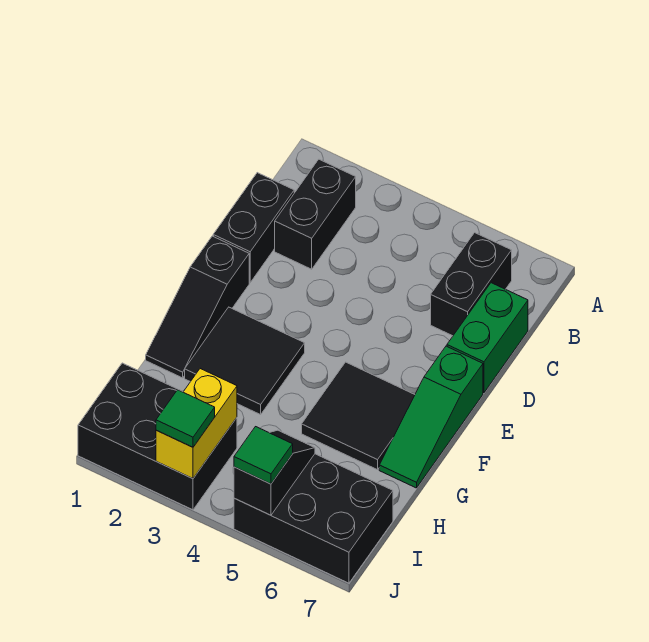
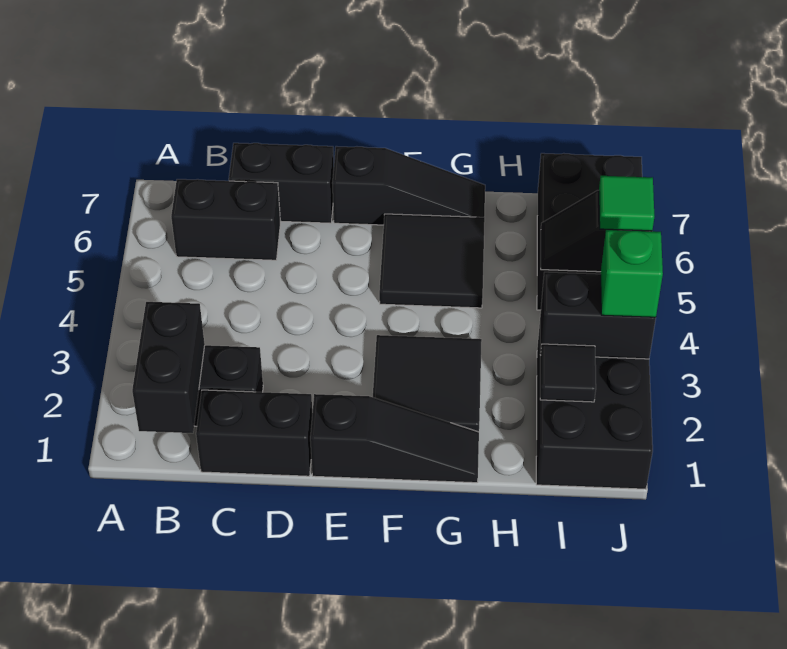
none -> black brick B1:B2 level 2
green brick C7:D7 level 1 -> black brick C7:D7 level 1
green slope E7:G7 level 1 top E -> black slope E7:G7 level 1 top E
none -> black tile I2 level 2
yellow brick I3:J3 level 2 -> black brick I3:J3 level 2
green tile J3 level 3 -> green brick J3 level 3

